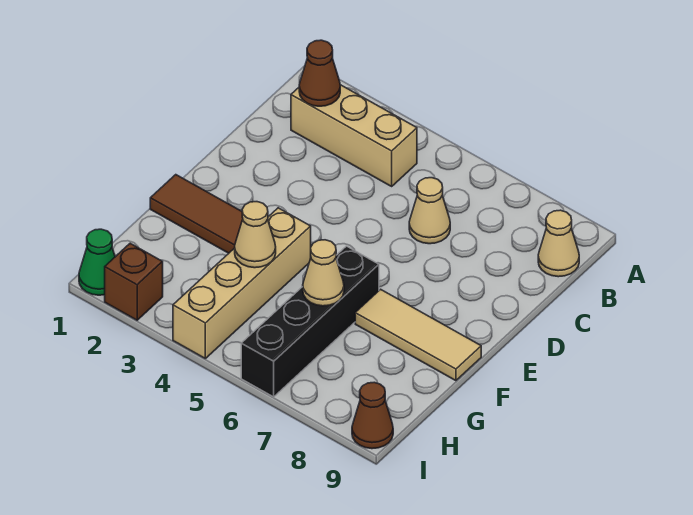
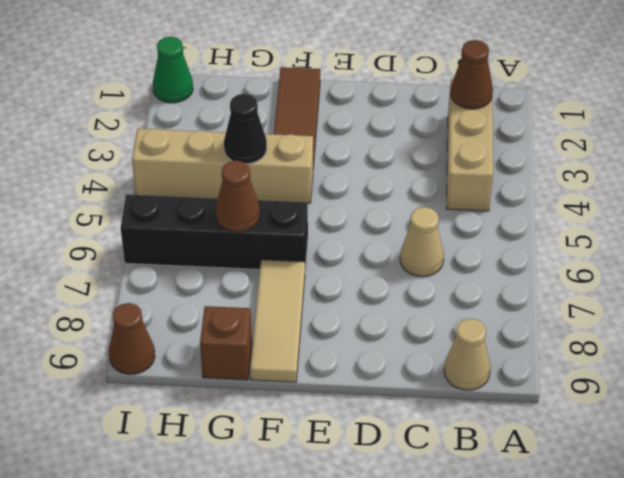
tan cone G4 level 2 -> black cone G4 level 2
tan cone G6 level 2 -> brown cone G6 level 2
brown brick I2 level 1 -> brown brick G9 level 1

